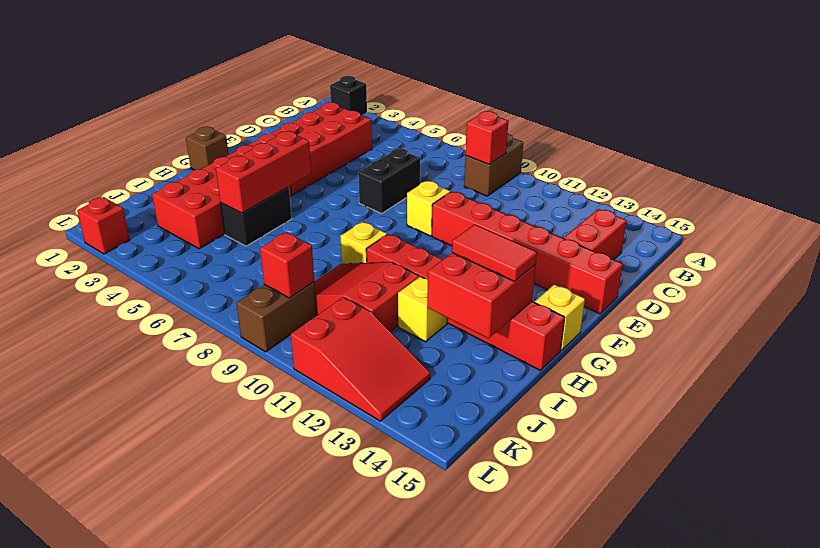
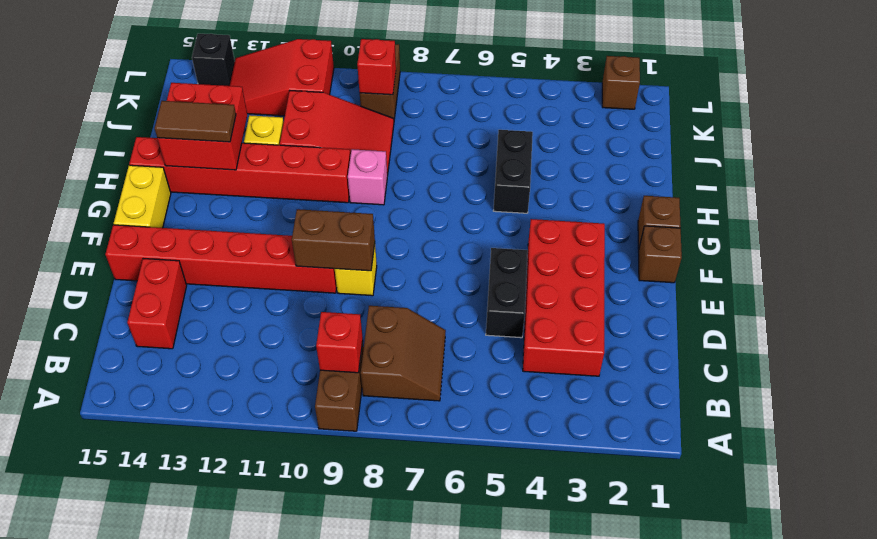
black brick A2 level 1 -> black brick L14 level 1
none -> brown slope B7:C8 level 1 top 8
black brick D7:E7 level 1 -> black brick D5:E5 level 1
none -> brown brick E9:E10 level 2
none -> brown brick F1 level 1
red brick G3:J4 level 1 -> none
red brick G5:I5 level 2 -> none
yellow brick G15 level 1 -> yellow brick F15:G15 level 1
yellow brick H9 level 1 -> pink brick H9 level 1
red tile H13:H14 level 3 -> brown tile H13:H14 level 3
red brick L2 level 1 -> brown brick L2 level 1

